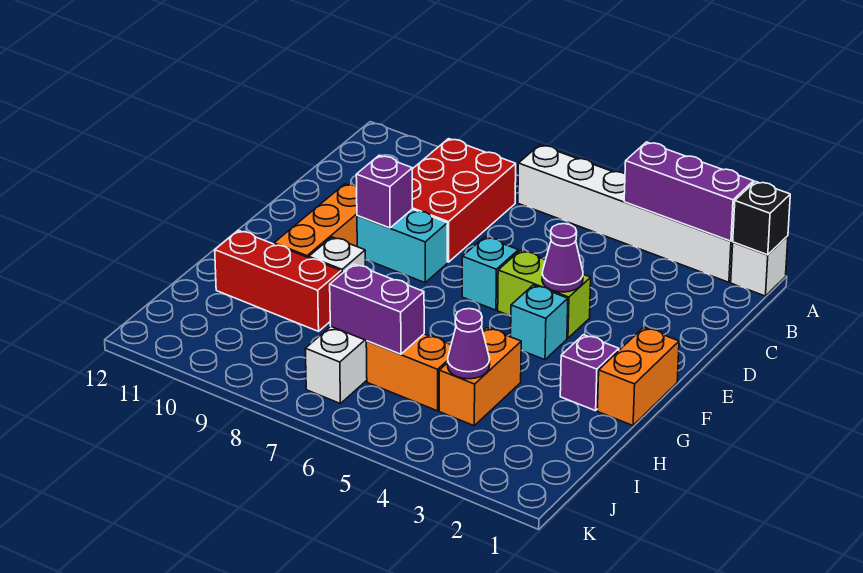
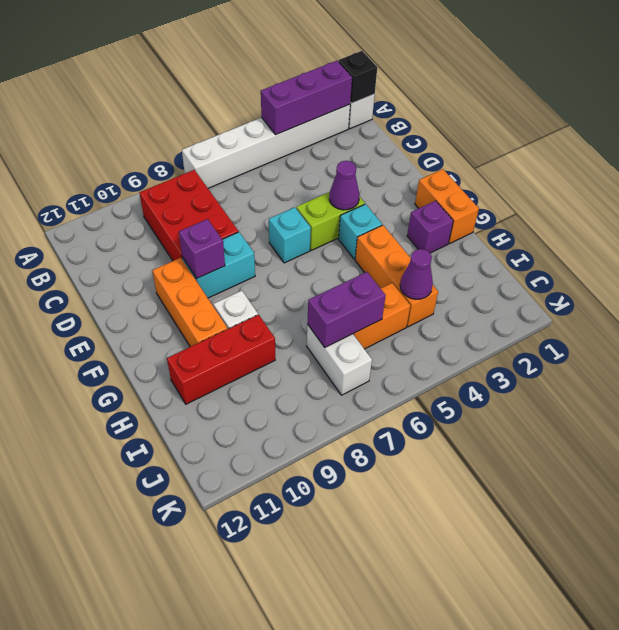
orange brick H4:I4 level 1 -> orange brick G4:I4 level 1

